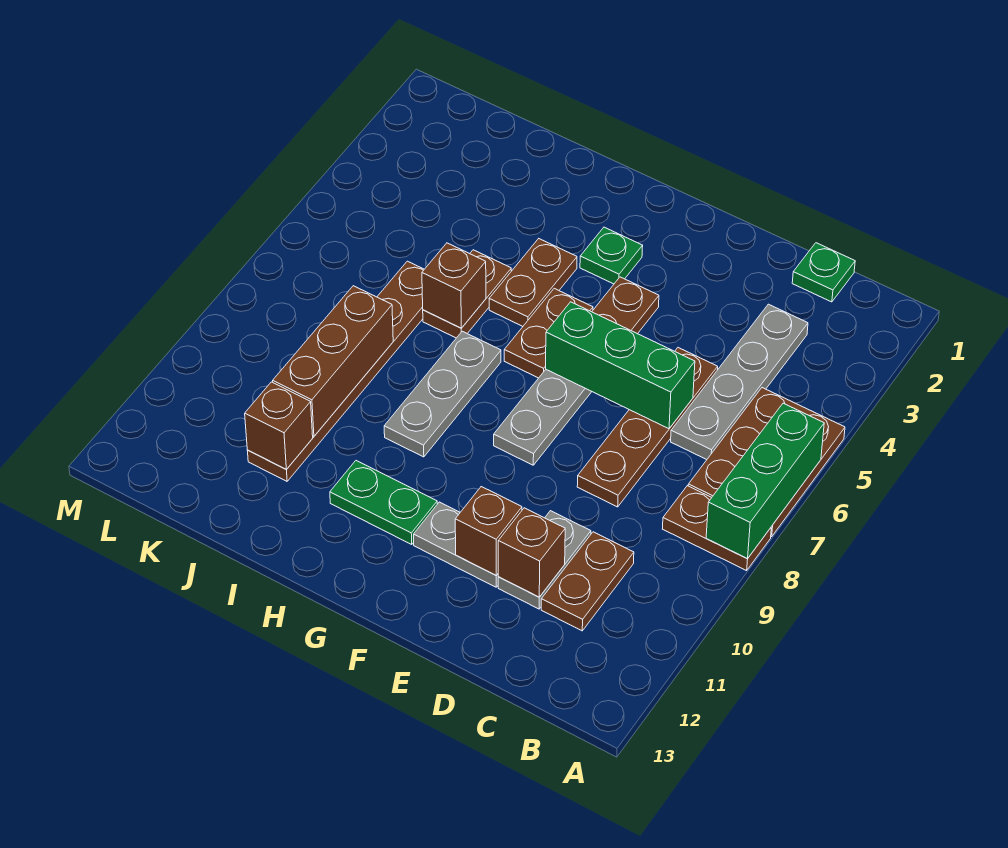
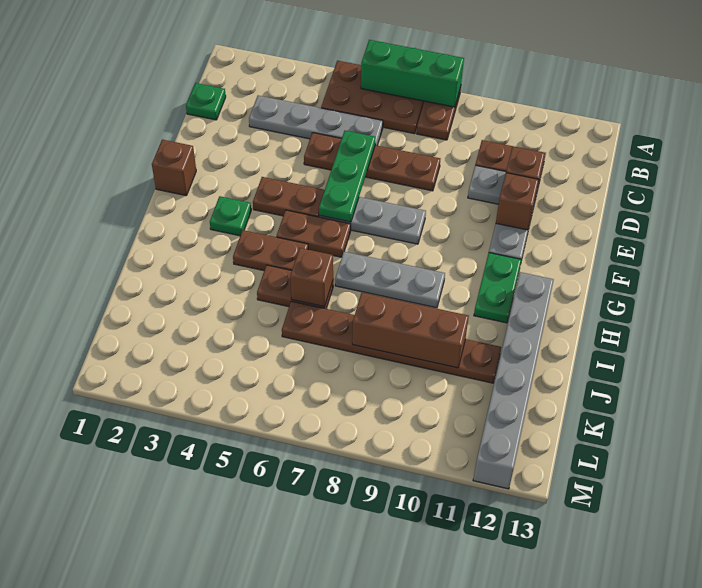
green brick D6:F6 level 2 -> green plate D6:F6 level 2
none -> grey brick H12:M12 level 1
brown brick J11 level 2 -> brown brick F1 level 1

